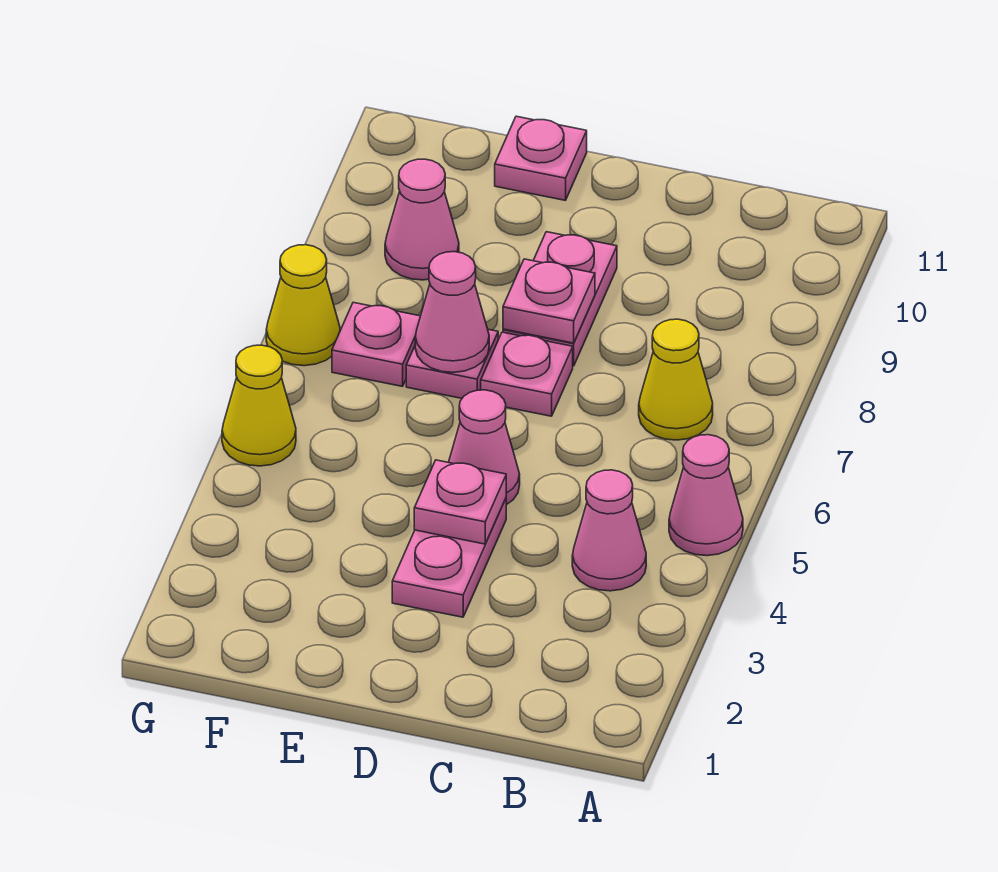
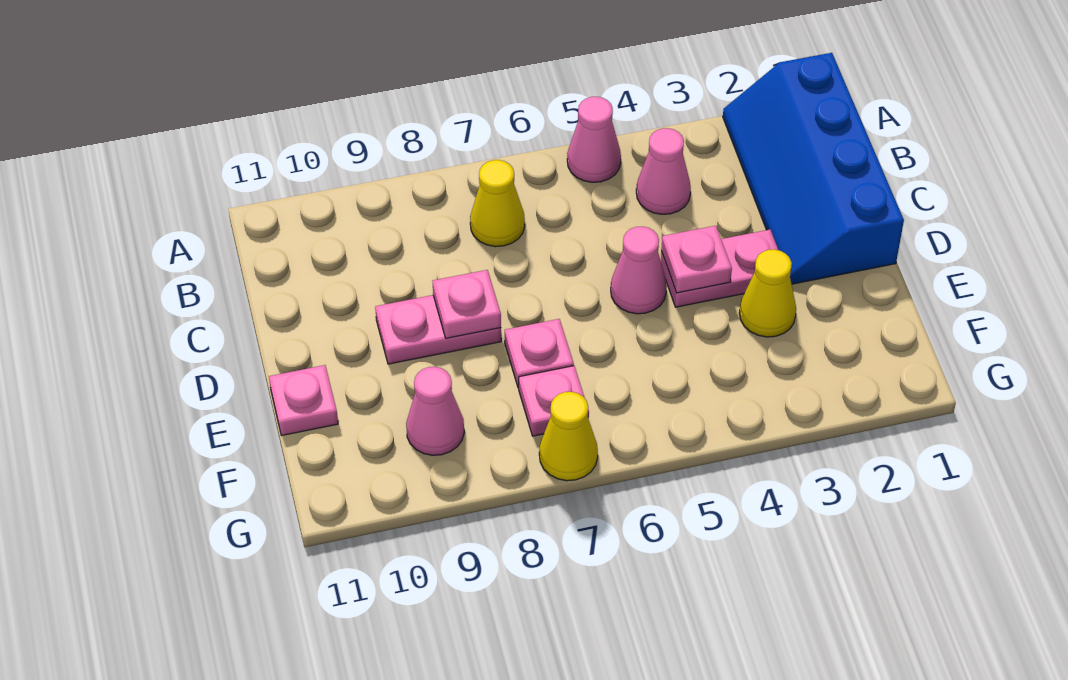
none -> blue slope A1:D2 level 1 top 1
pink plate D7 level 1 -> none
pink cone E7 level 2 -> none
yellow cone G5 level 1 -> yellow cone E3 level 1

